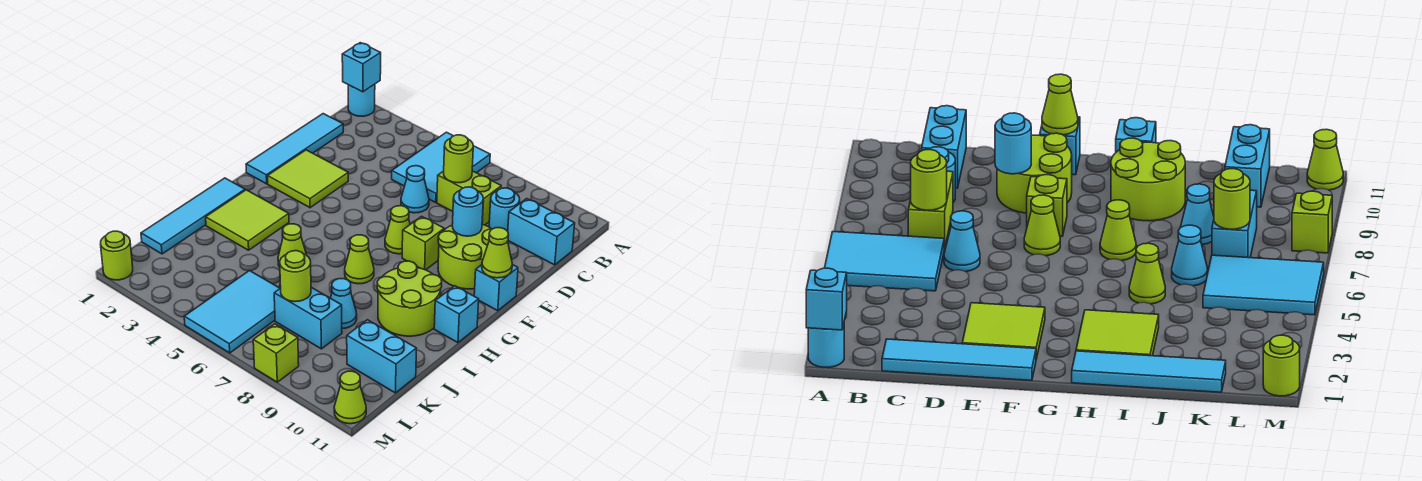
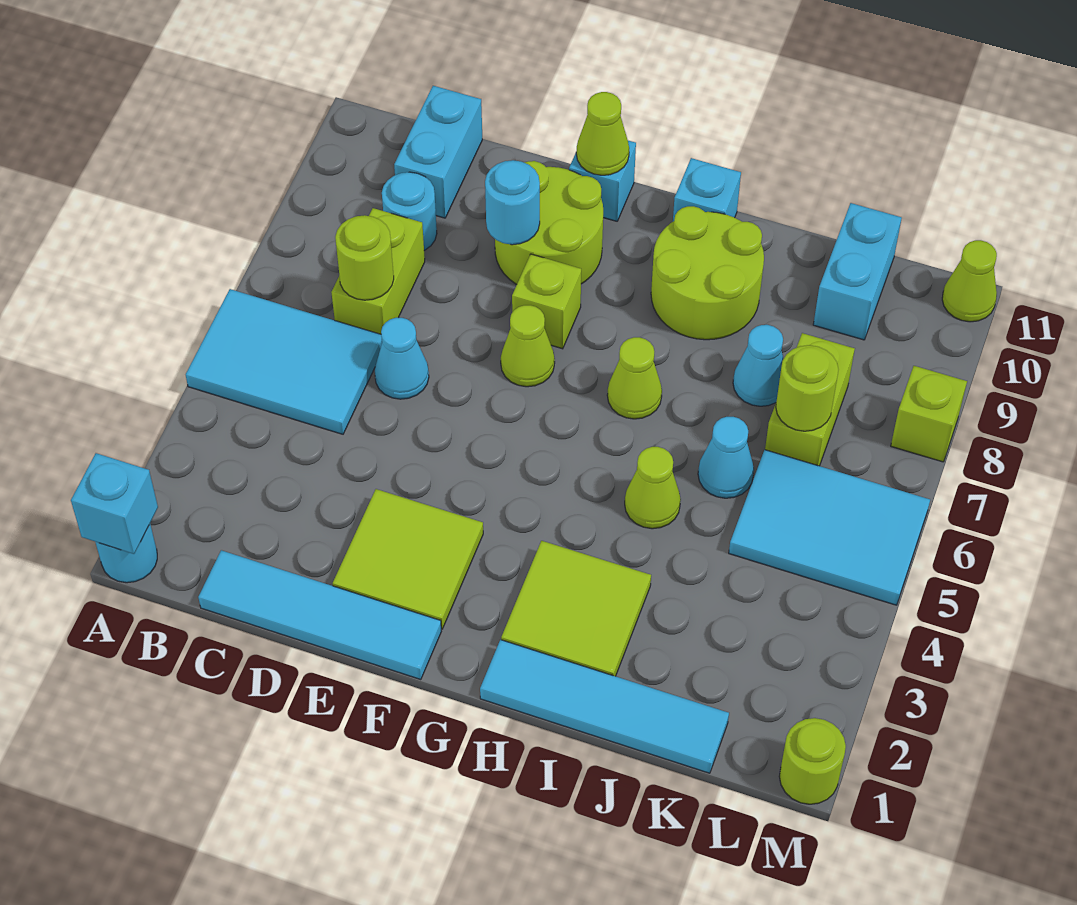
cyan brick K7:K8 level 1 -> lime brick K7:K8 level 1

